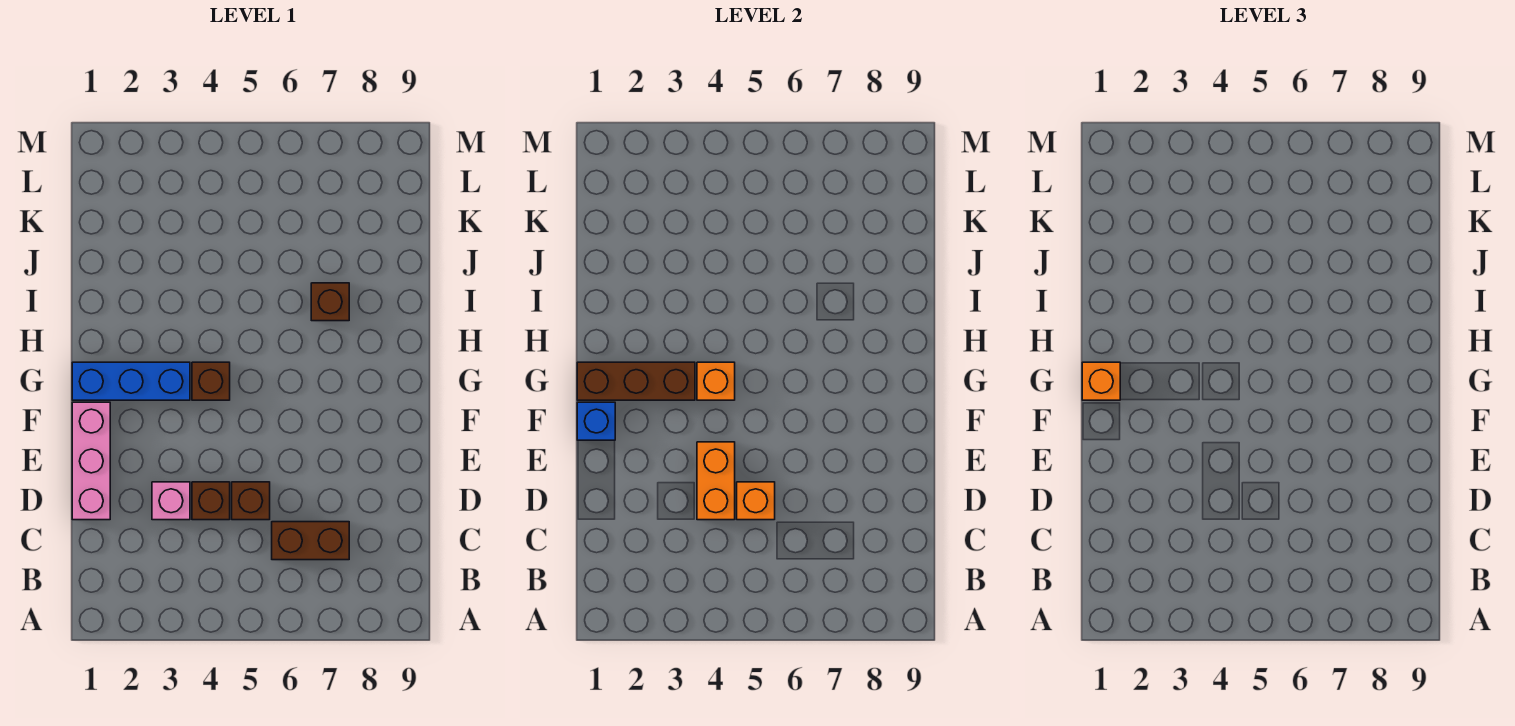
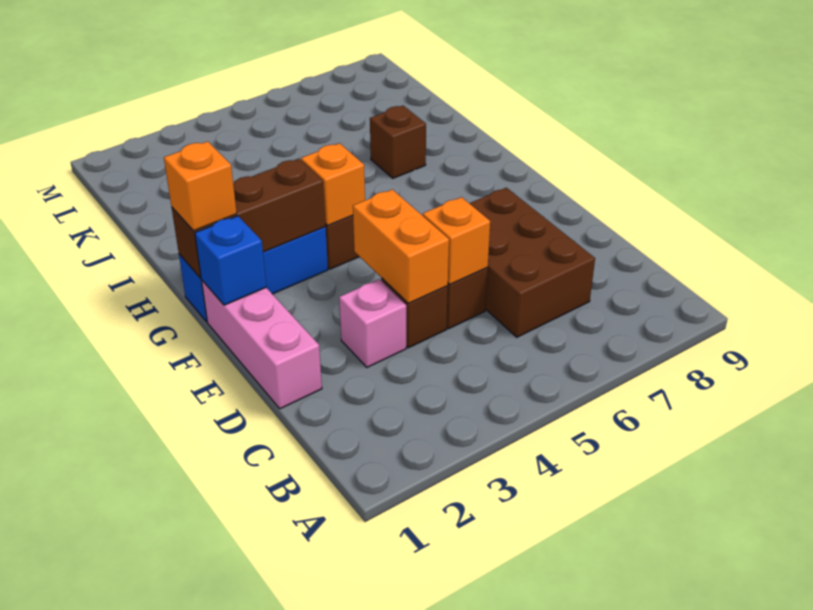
brown brick C6:C7 level 1 -> brown brick C6:E7 level 1

